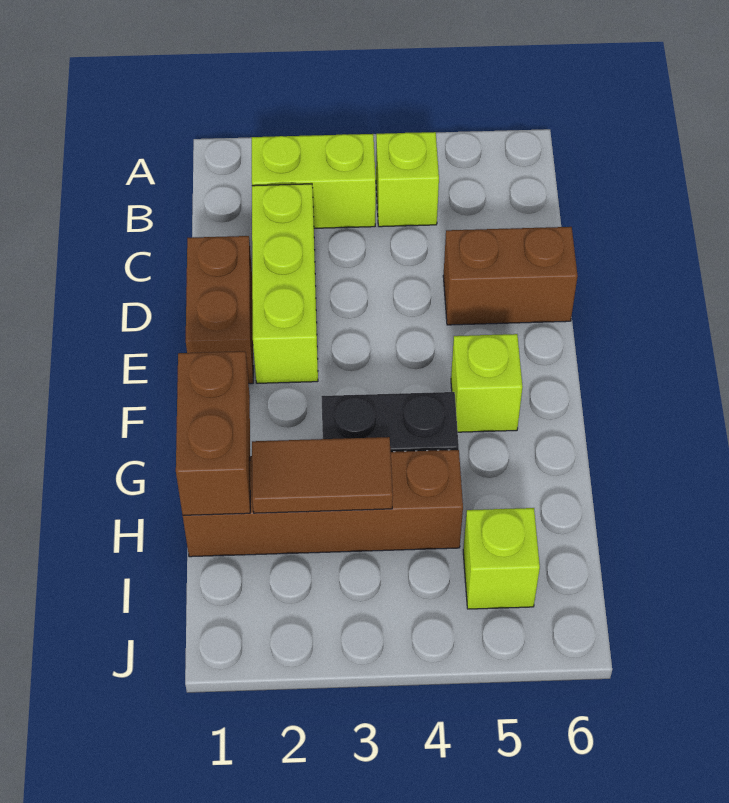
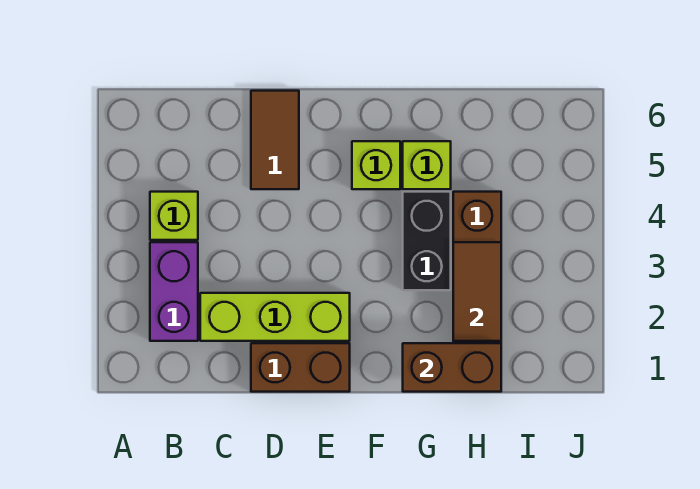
lime brick B2:B3 level 1 -> purple brick B2:B3 level 1
brown brick D5:D6 level 1 -> brown tile D5:D6 level 1
lime brick I5 level 1 -> lime brick G5 level 1

